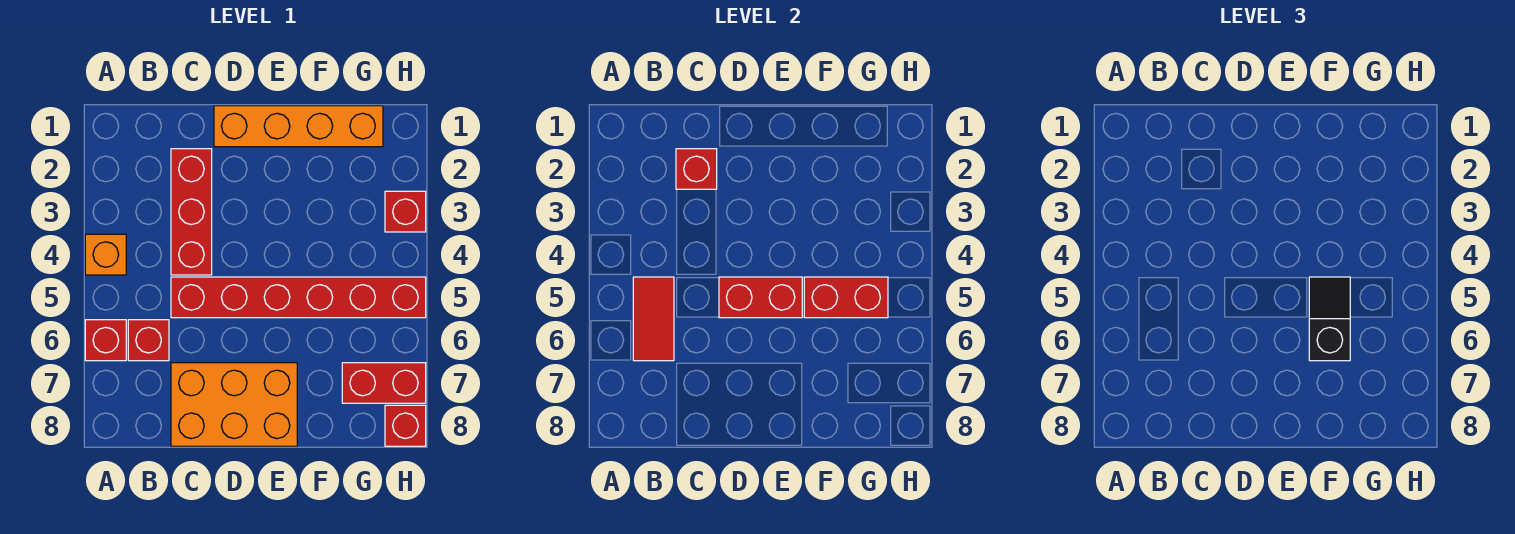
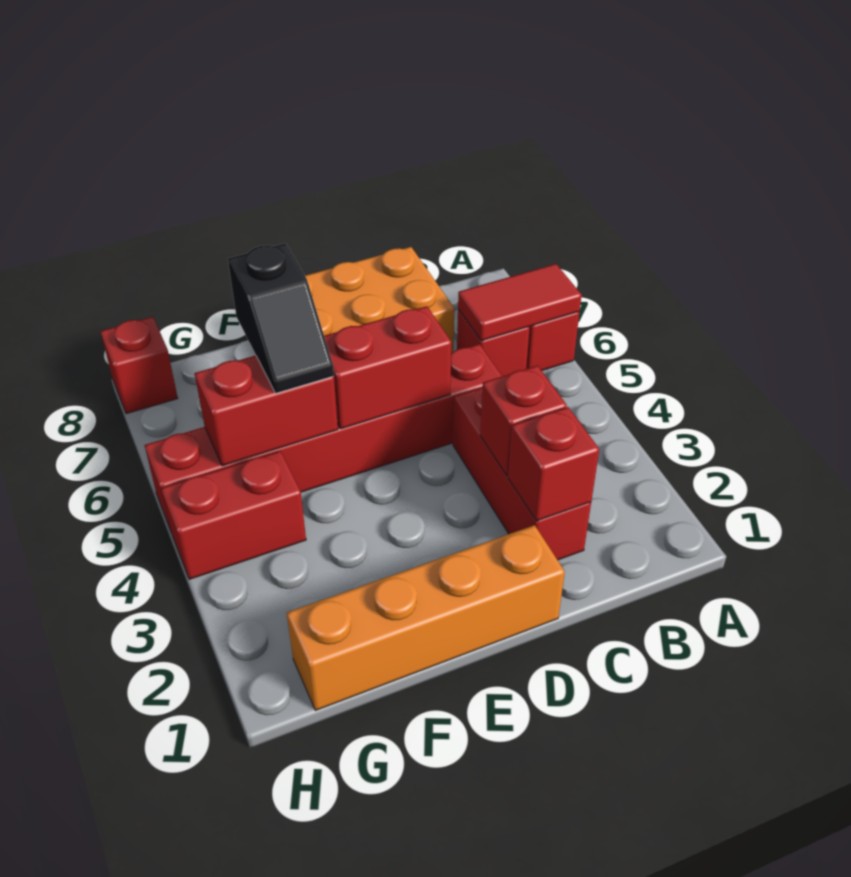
orange brick A4 level 1 -> none
red tile B5:B6 level 2 -> red tile A6:B6 level 2
red brick G7:H7 level 1 -> red brick G4:H4 level 1
red brick H3 level 1 -> red brick C3 level 2

